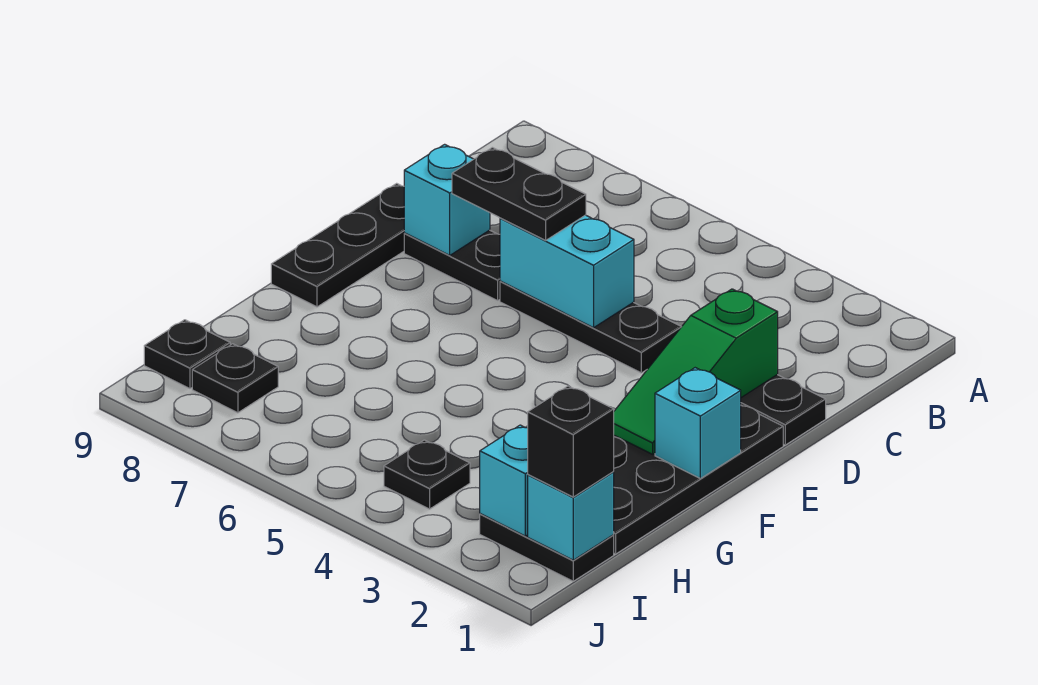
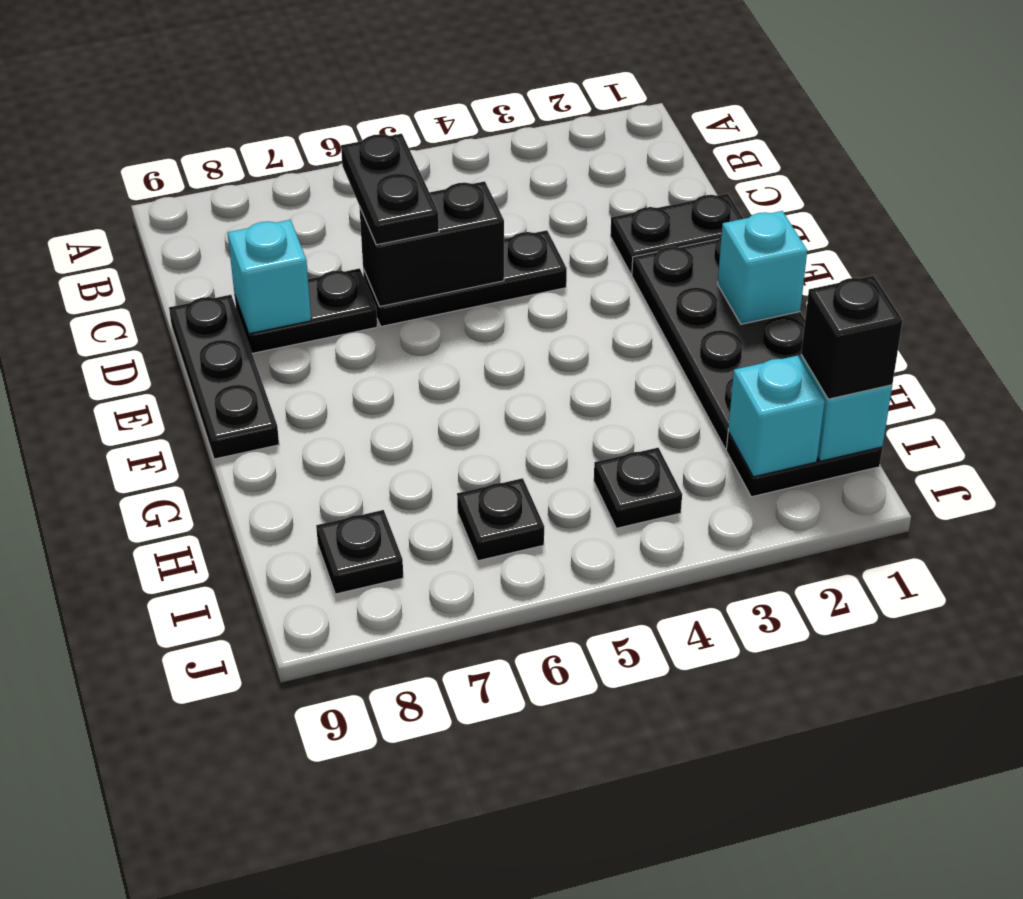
green slope D2:F2 level 2 top D -> none
cyan brick D5:D6 level 2 -> black brick D5:D6 level 2
black plate D6:D7 level 3 -> black plate C6:D6 level 3
black plate I9 level 1 -> black plate I6 level 1

